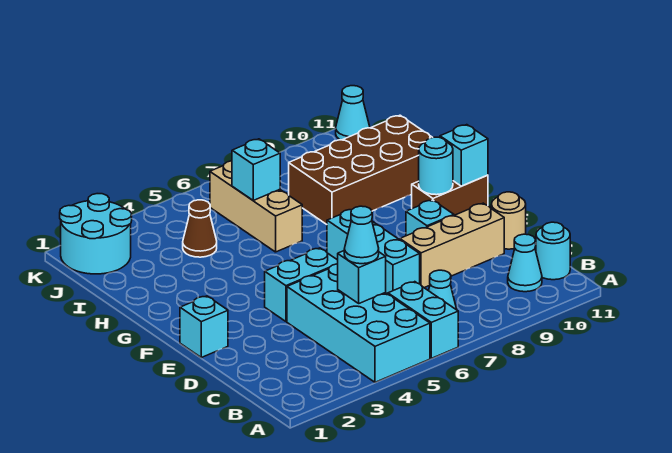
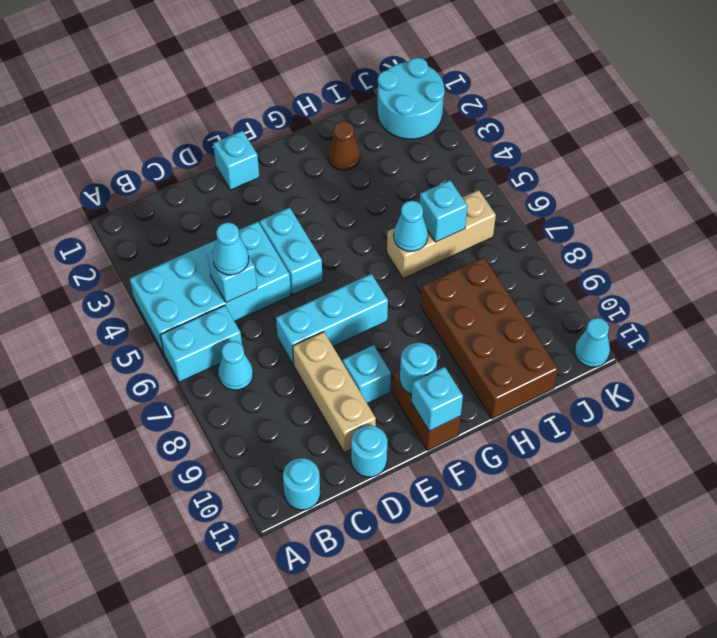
cyan cone B10 level 1 -> cyan cone H6 level 2
tan round brick D11 level 1 -> cyan round brick D11 level 1
brown cone I4 level 1 -> brown cone H2 level 1

